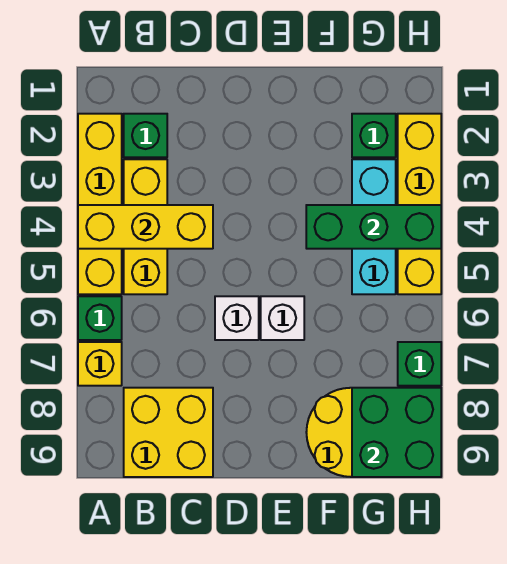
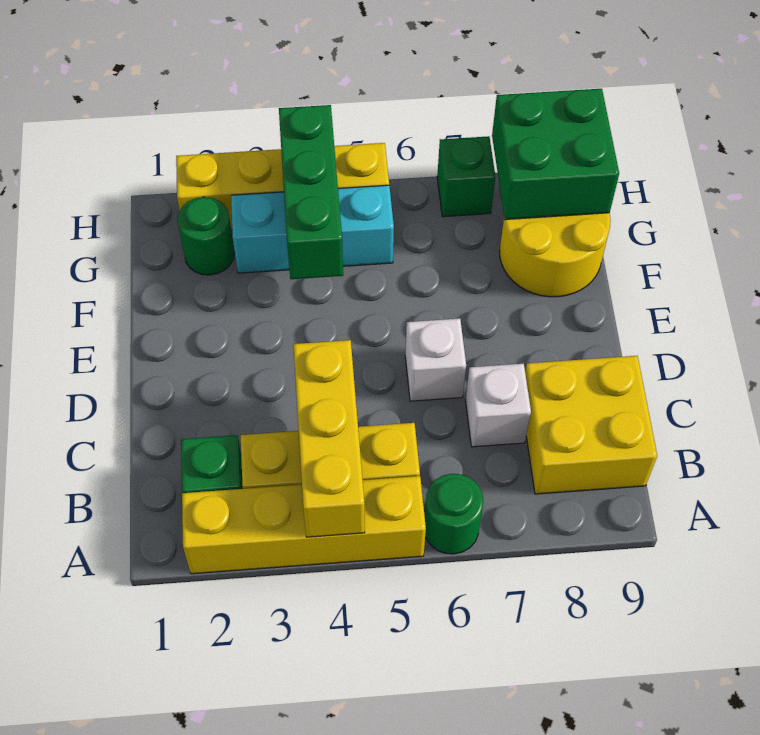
green brick A6 level 1 -> green round brick A6 level 1
yellow brick A7 level 1 -> none
white brick E6 level 1 -> white brick C7 level 1
green brick G2 level 1 -> green round brick G2 level 1

